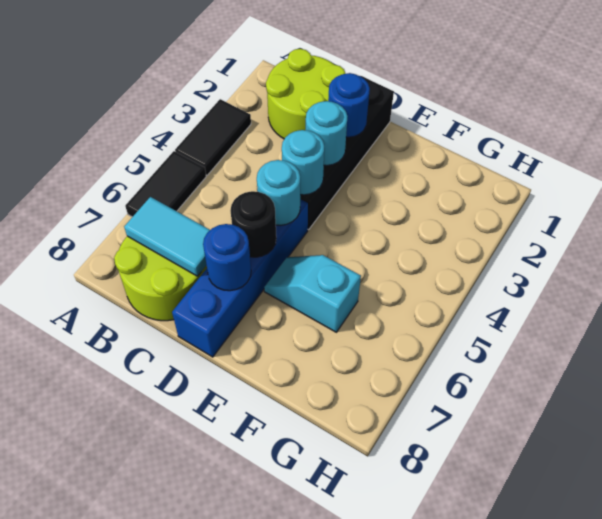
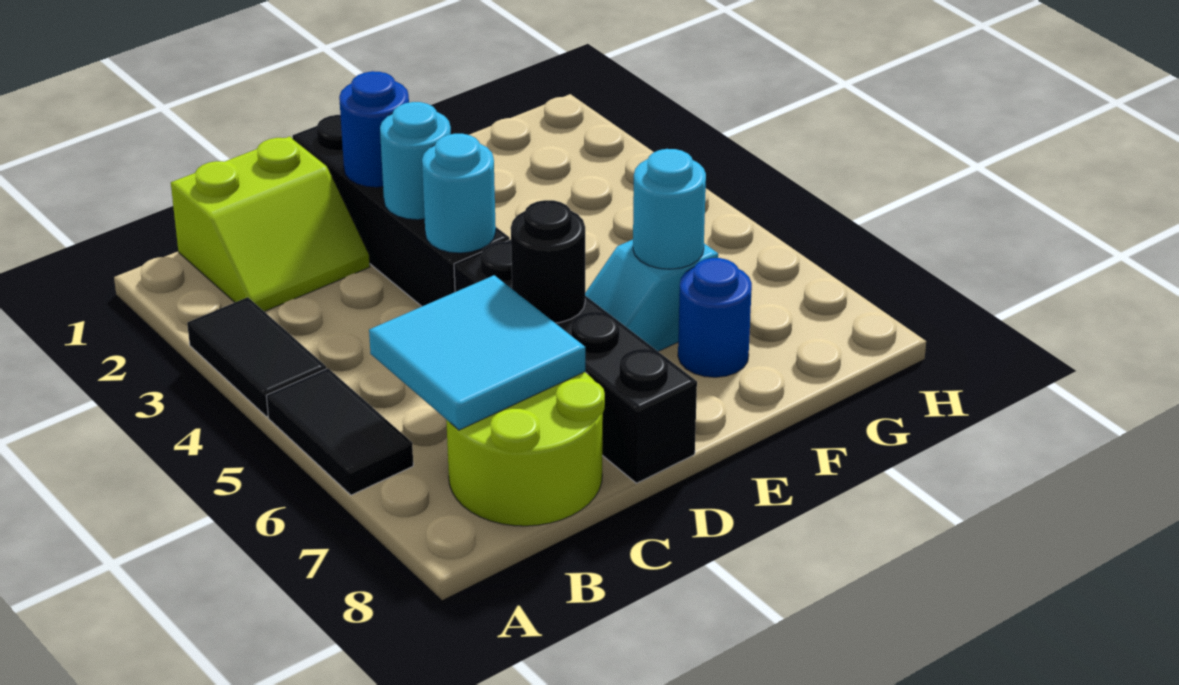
lime round brick B1:C2 level 1 -> lime slope B1:C2 level 1 top 1
cyan tile B7:C7 level 2 -> cyan tile B6:C7 level 2
blue brick D5:D8 level 1 -> black brick D5:D8 level 1
cyan round brick D5 level 2 -> cyan round brick F6 level 2
blue round brick D7 level 2 -> blue round brick F7 level 1

